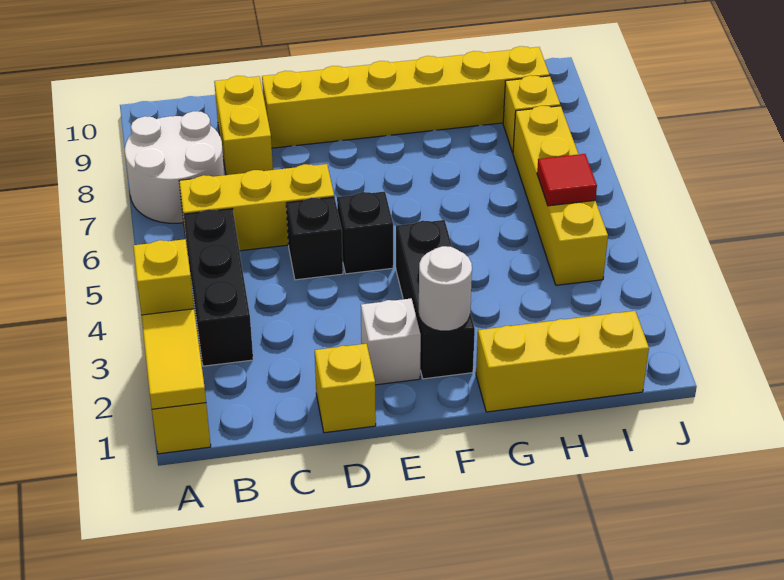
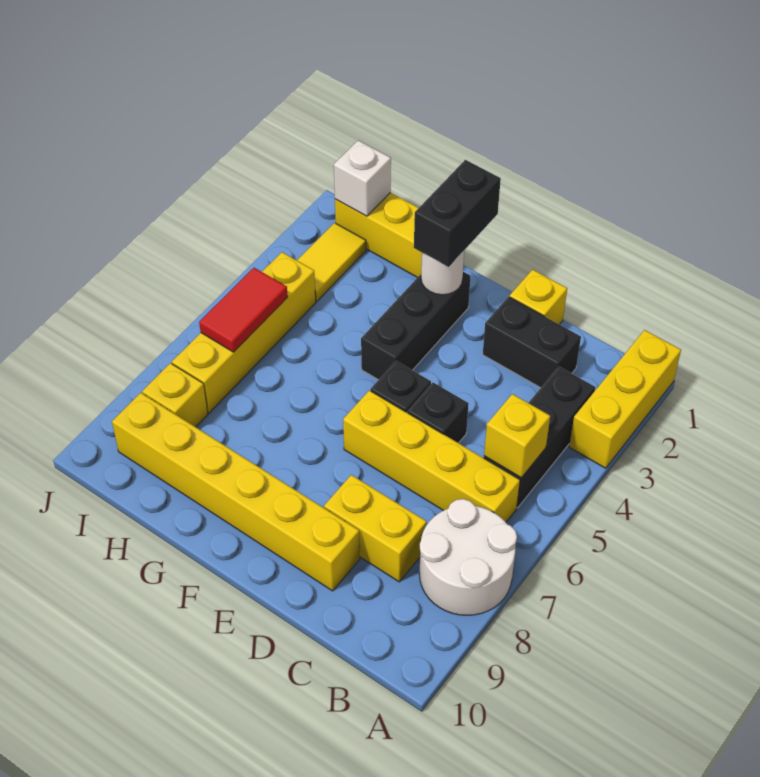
yellow tile A1:A2 level 2 -> yellow tile I2:I3 level 1
yellow brick A3 level 2 -> yellow brick B5 level 2
yellow brick B6:D6 level 1 -> yellow brick B6:E6 level 1
none -> black brick C2:D2 level 1
yellow brick C8:C9 level 1 -> yellow brick C8:D8 level 1
white brick E2 level 1 -> white brick I1 level 2
none -> black brick F1:F2 level 3
red tile I5 level 2 -> red tile I5:I6 level 2

